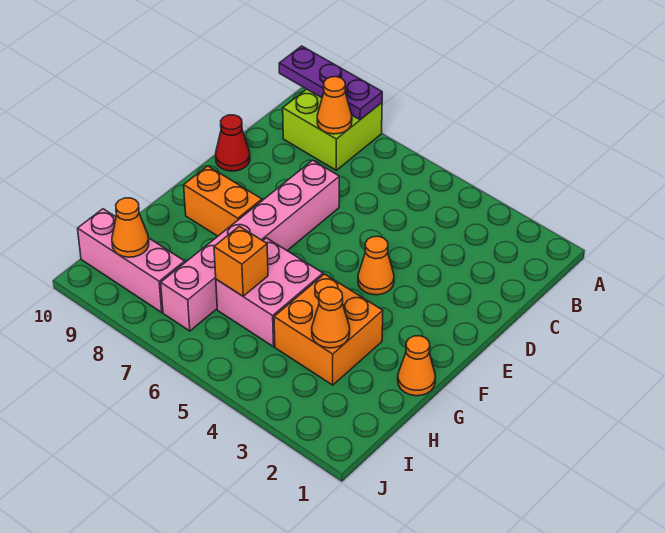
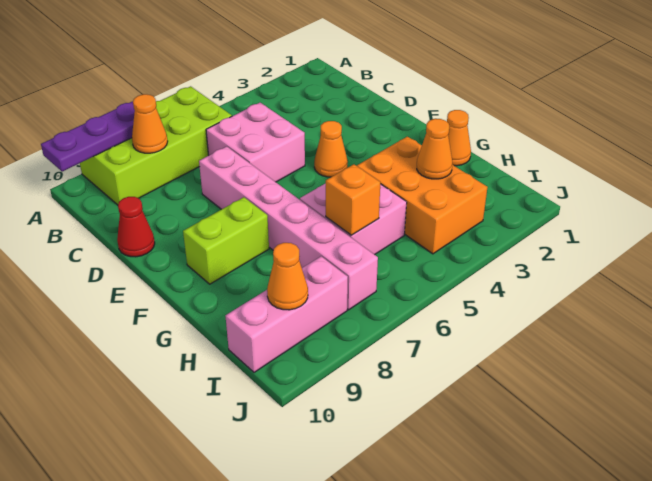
lime brick A8:B9 level 1 -> lime brick A6:B9 level 1
none -> pink brick C5:D6 level 1
orange brick F8:F9 level 1 -> lime brick F8:F9 level 1
orange brick G3:H4 level 1 -> orange brick G3:I4 level 1

